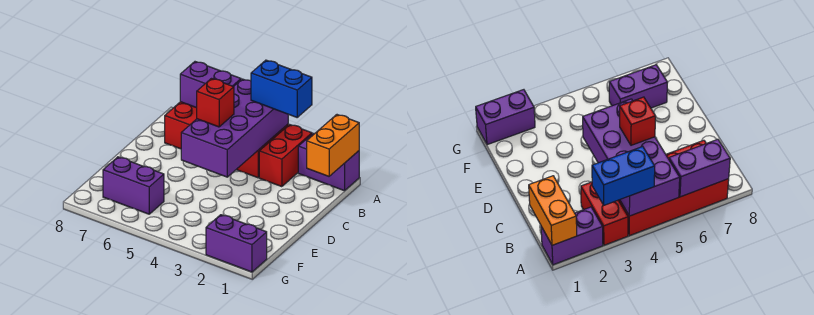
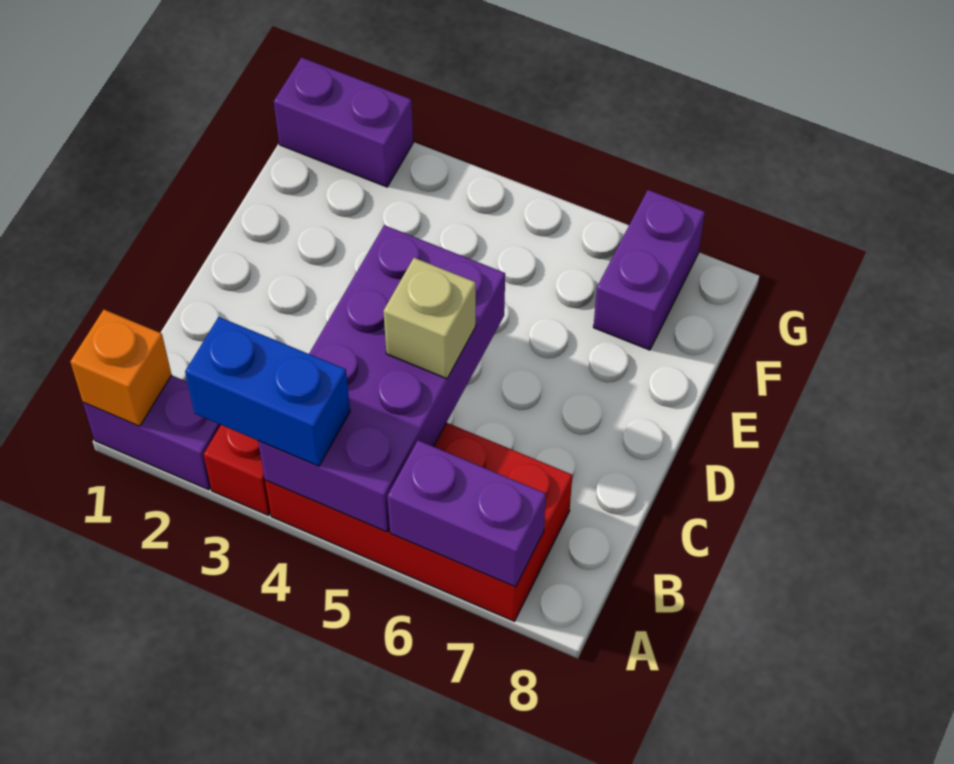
orange brick A1:B1 level 2 -> orange brick A1 level 2
red brick C5 level 3 -> tan brick C5 level 3
purple brick F6:F7 level 1 -> purple brick F7:G7 level 1

